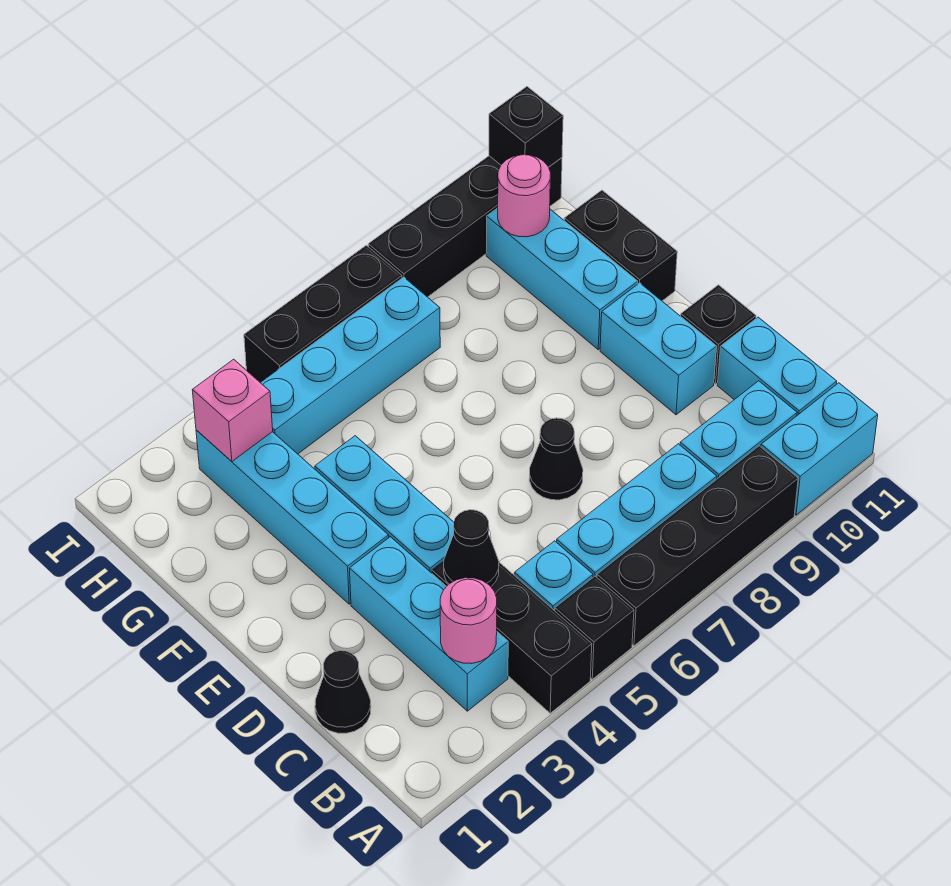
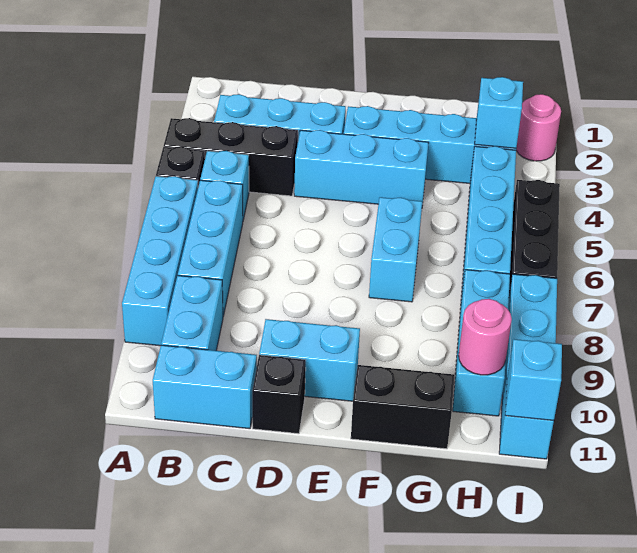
black brick A6:A9 level 1 -> cyan brick A6:A9 level 1
cyan brick A10:A11 level 1 -> cyan brick F6:F7 level 1
pink round brick B3 level 2 -> pink round brick I2 level 1
black cone C1 level 1 -> none
black cone C4 level 2 -> none
black cone D7 level 1 -> none
cyan brick F10:H10 level 1 -> cyan brick H8:H10 level 1
pink brick H3 level 2 -> cyan brick H3 level 2
black brick I8:I11 level 1 -> cyan brick I8:I11 level 1
black brick I11 level 2 -> cyan brick I11 level 2

